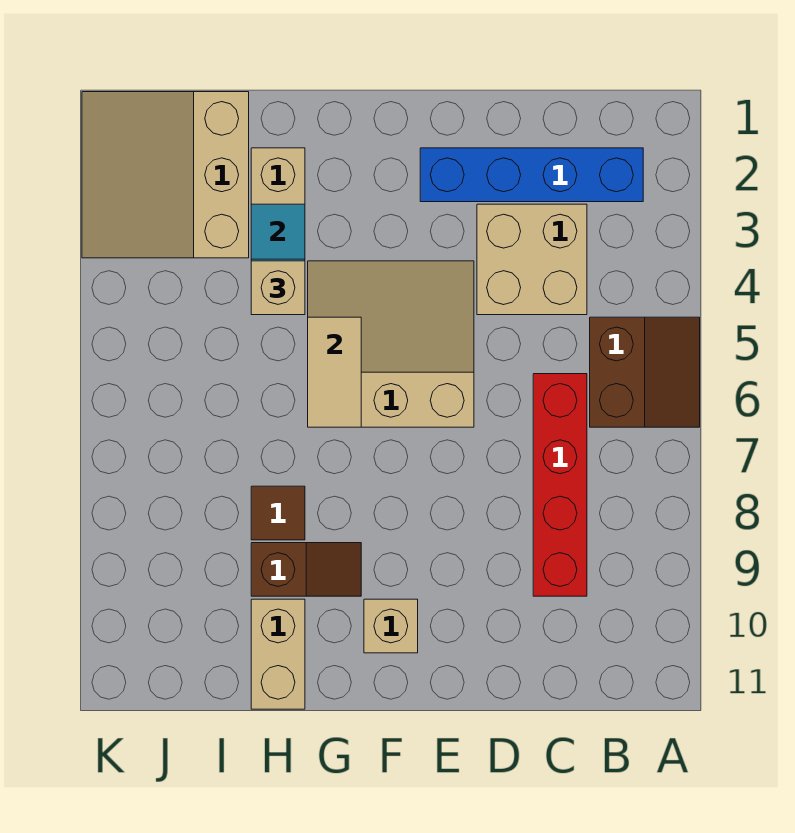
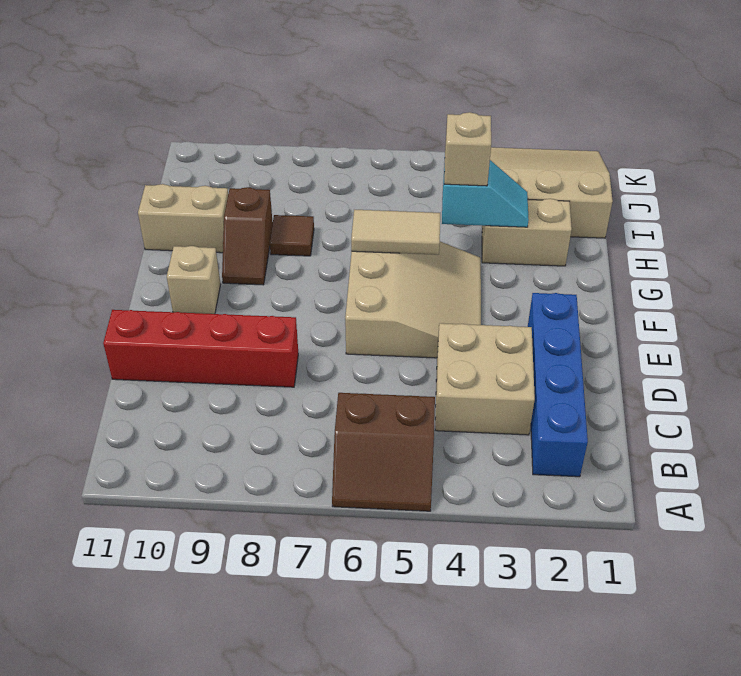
red brick C6:C9 level 1 -> red brick D8:D11 level 1

